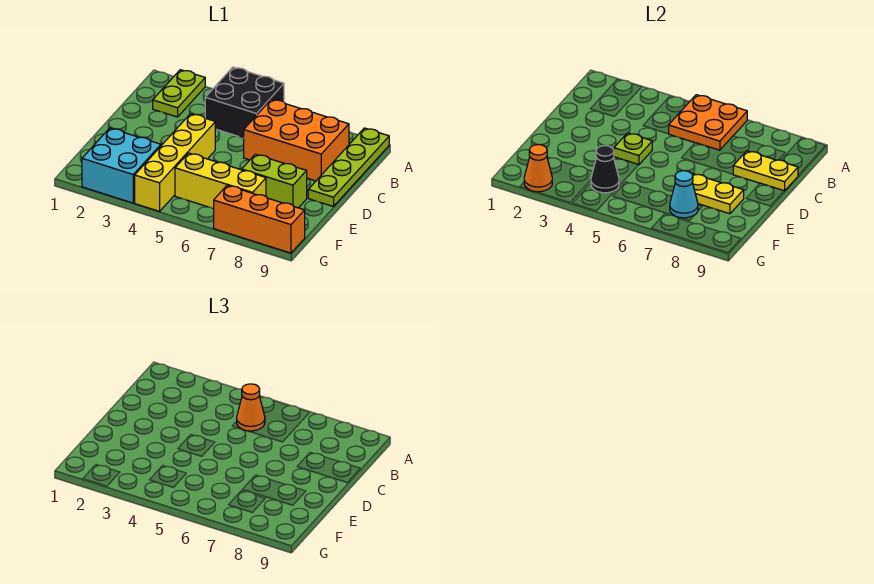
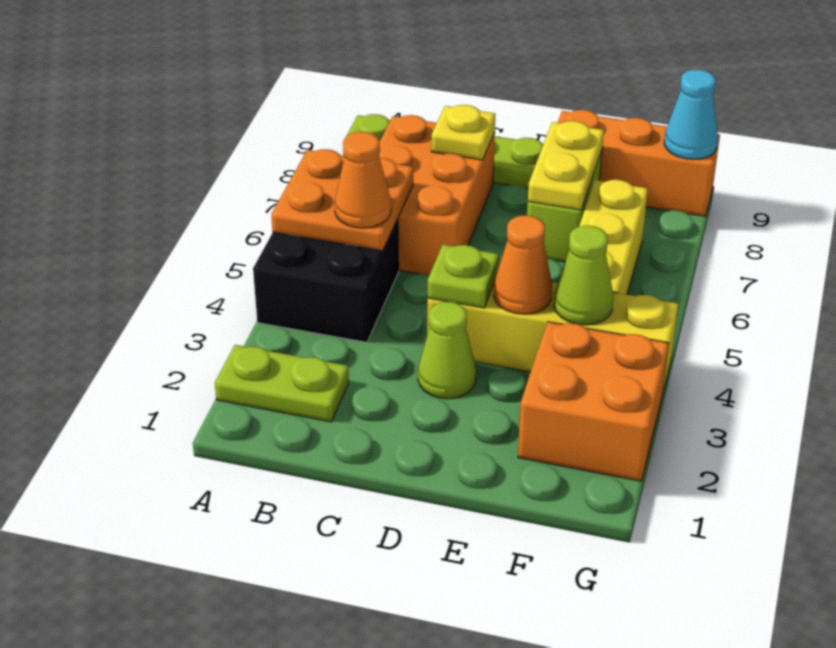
yellow plate C8:C9 level 2 -> yellow plate C8 level 2
none -> lime cone D3 level 1
cyan brick F2:G3 level 1 -> orange brick F2:G3 level 1
black cone F4 level 2 -> lime cone F4 level 2
cyan cone F7 level 2 -> cyan cone G9 level 2
orange cone G2 level 2 -> orange cone E4 level 2
orange brick G7:G9 level 1 -> orange brick E9:G9 level 1

